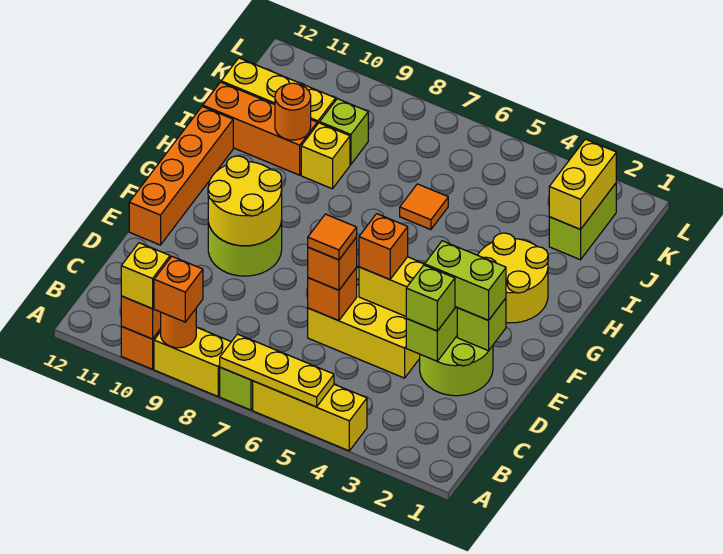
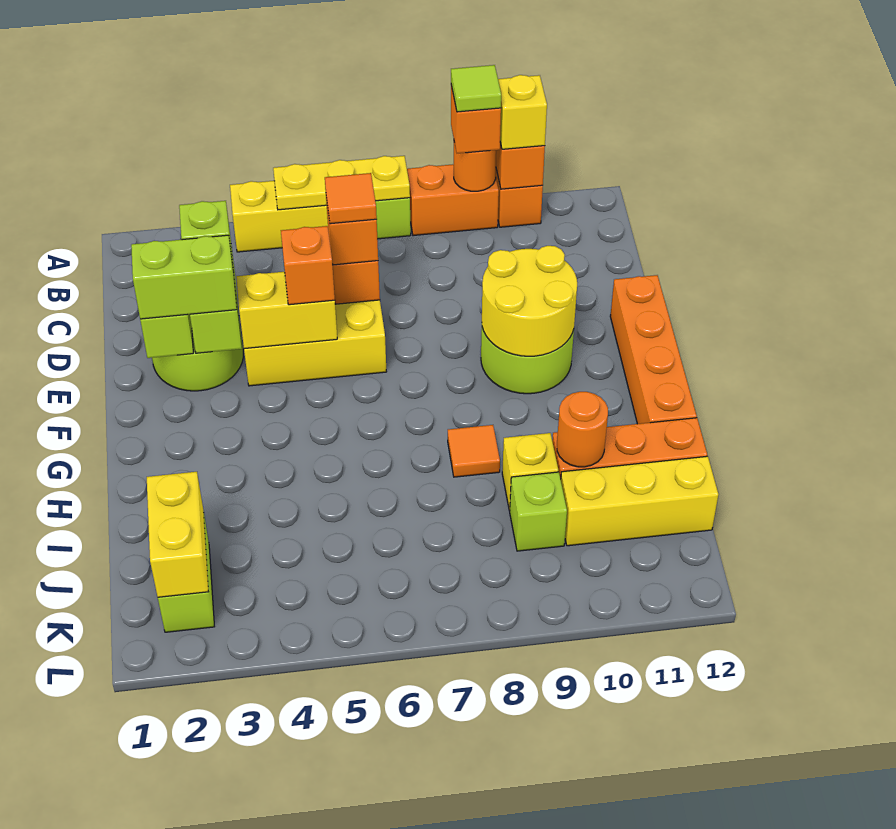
yellow brick A8:A9 level 1 -> orange brick A8:A9 level 1
none -> lime tile A9 level 4
yellow round brick G2:H3 level 1 -> none
orange tile I6 level 1 -> orange tile H8 level 1

